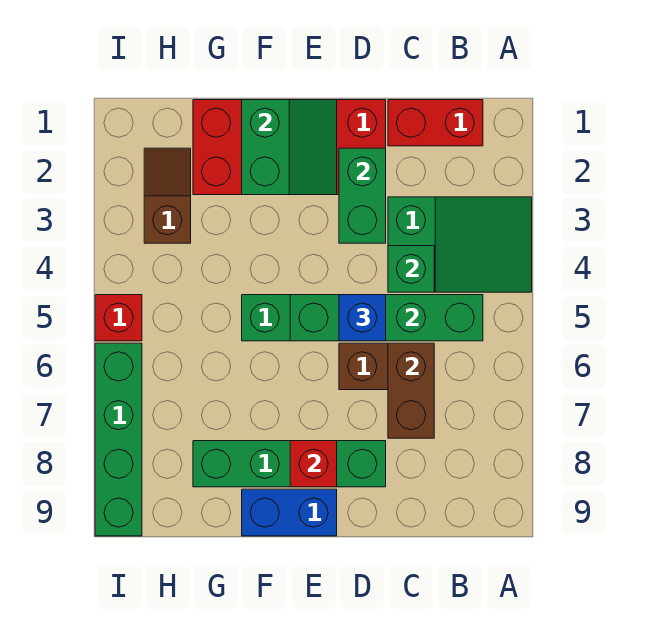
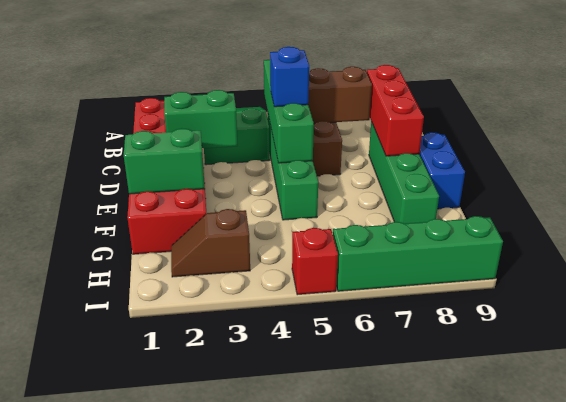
green brick C4 level 2 -> none
red brick E8 level 2 -> red brick C8:E8 level 2

